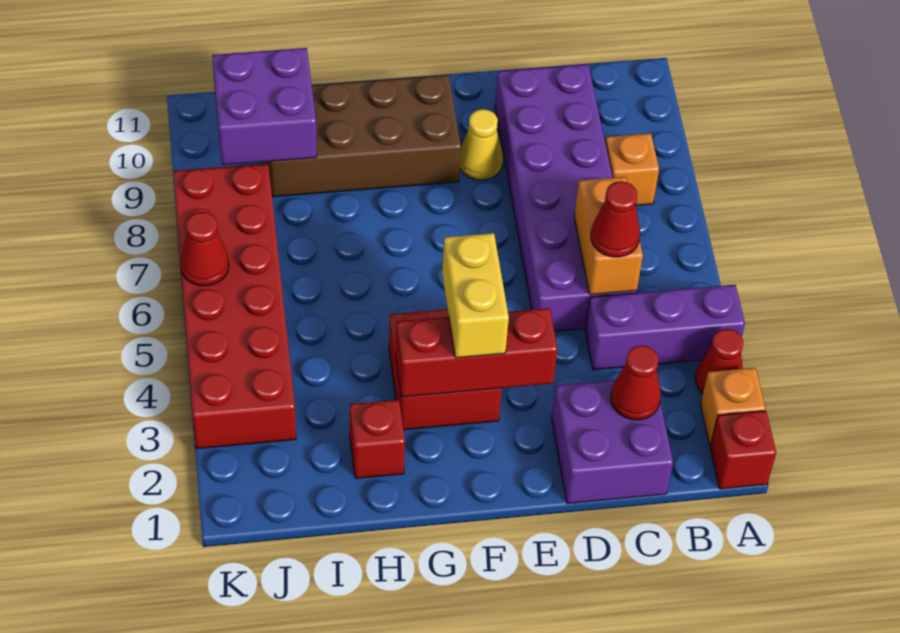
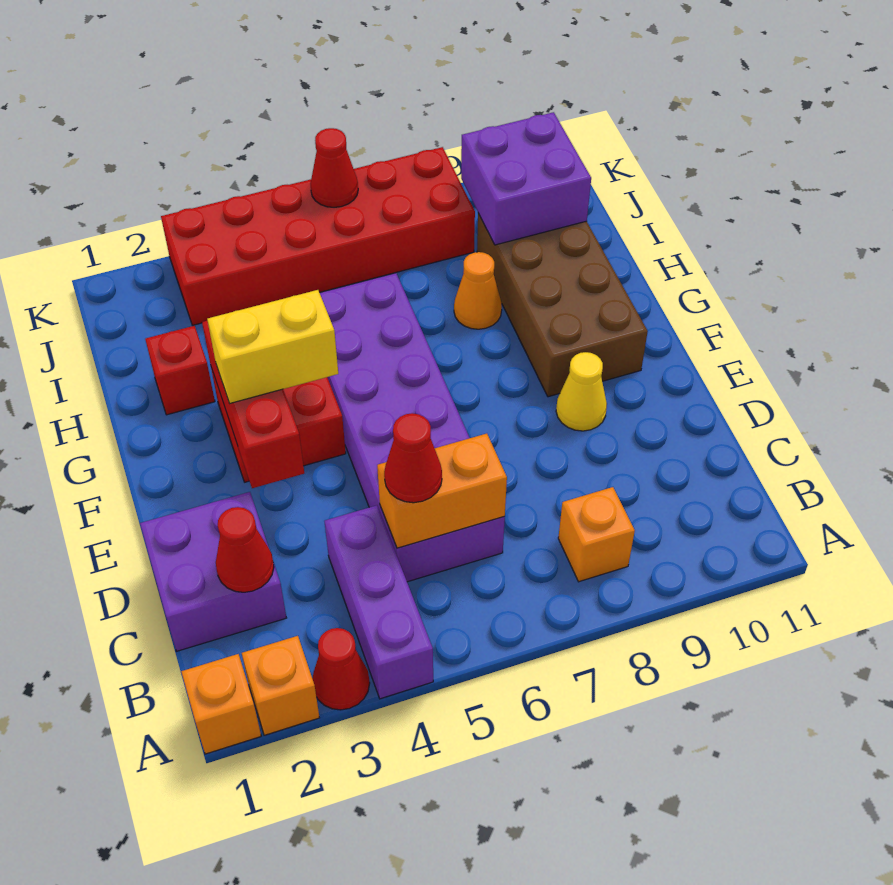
red brick A1 level 1 -> orange brick A1 level 1
purple brick C5:D10 level 1 -> purple brick C5:H6 level 1
none -> orange cone H8 level 1

